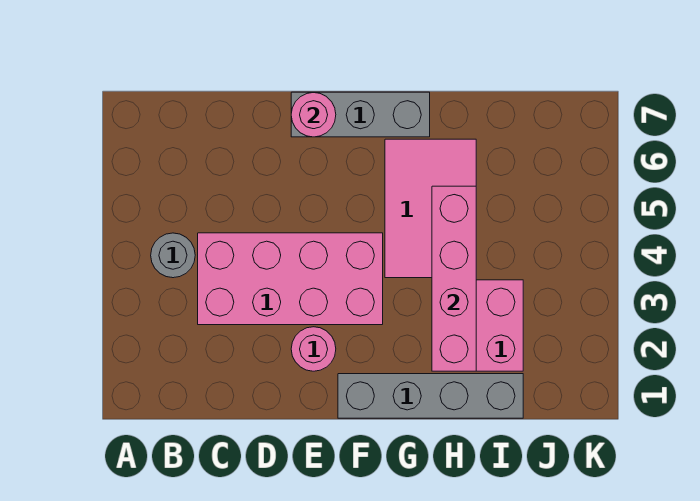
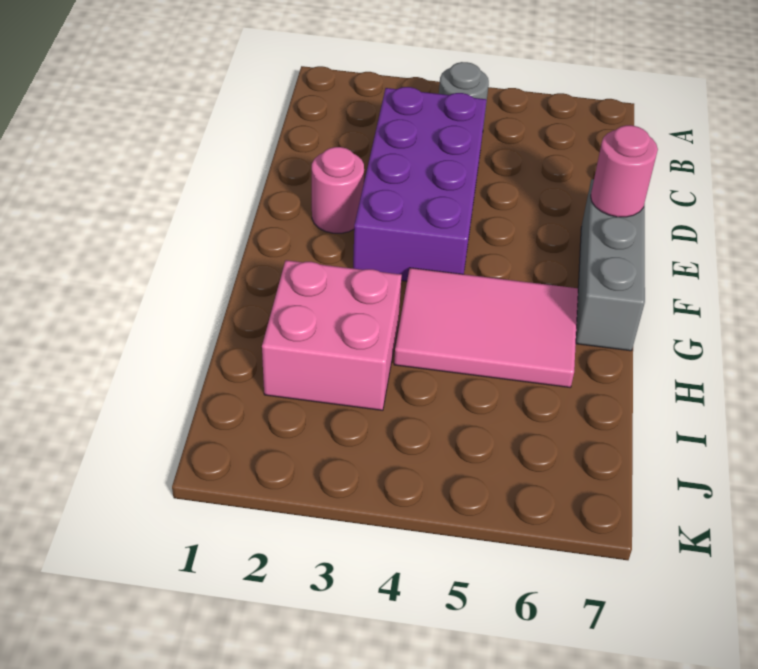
pink brick C3:F4 level 1 -> purple brick C3:F4 level 1
grey brick F1:I1 level 1 -> none
pink brick H2:H5 level 2 -> none

